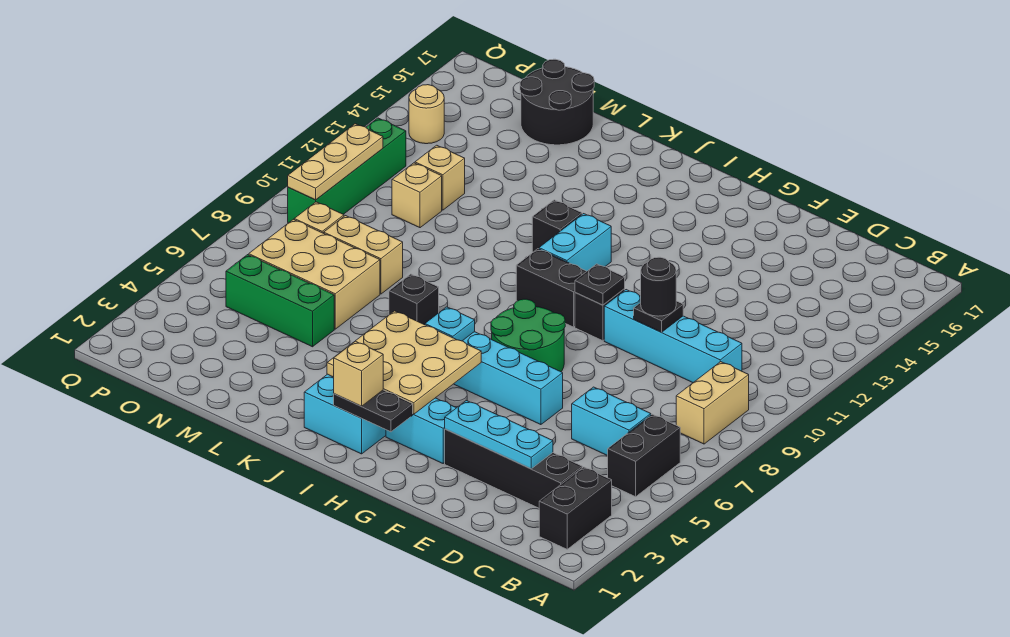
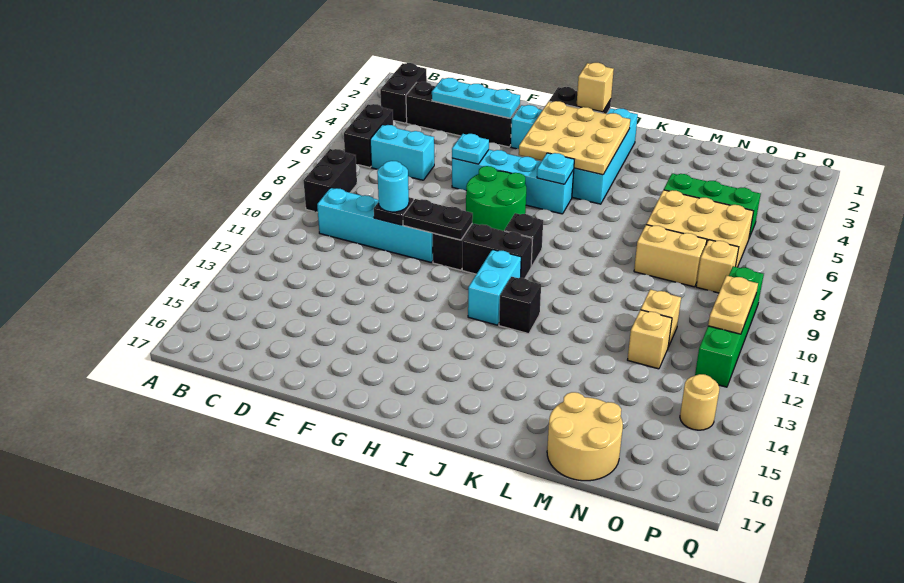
tan brick B8:B9 level 1 -> black brick B8:B9 level 1
black round brick E10 level 3 -> cyan round brick E10 level 3
none -> cyan plate F6 level 2
black plate G10 level 2 -> black plate F10:G10 level 2
black brick K7 level 1 -> black brick I9 level 1
black round brick M16:N17 level 1 -> tan round brick M16:N17 level 1
tan plate P9:P11 level 2 -> tan plate P10:P11 level 2

